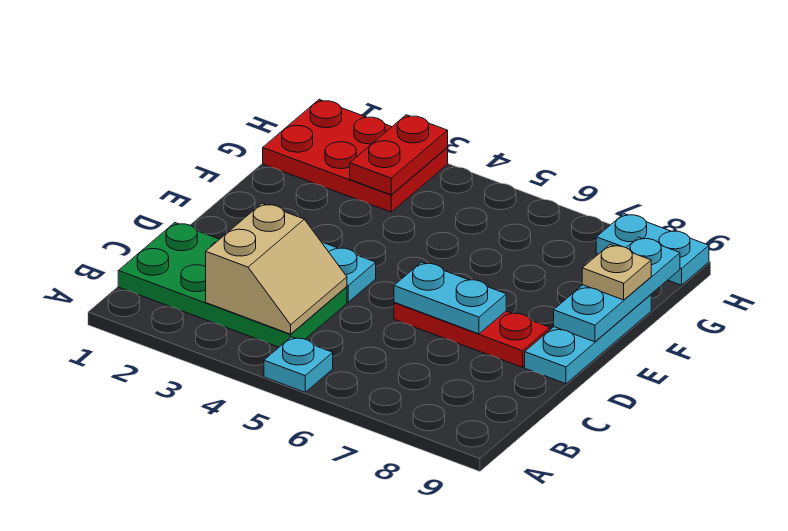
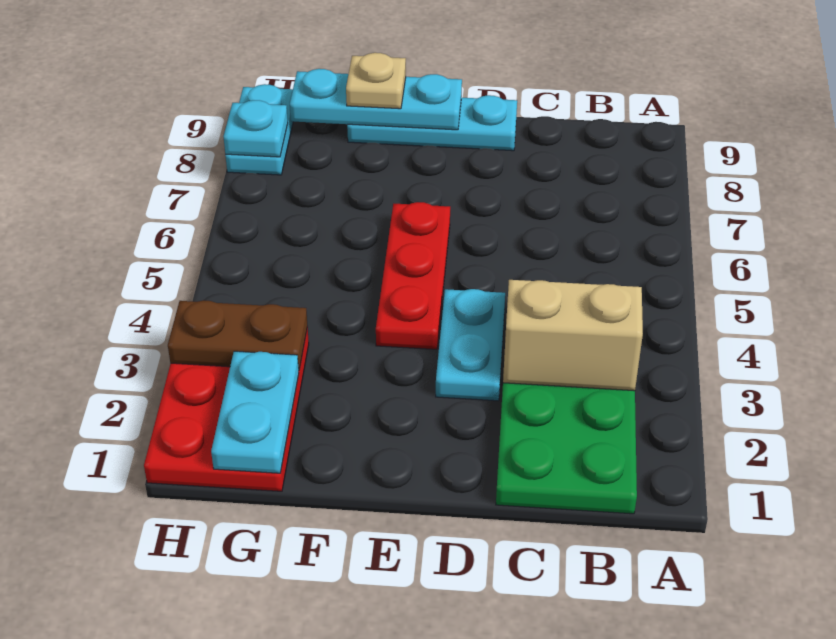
cyan plate A5 level 1 -> cyan plate H8 level 2
red plate D6:D8 level 1 -> red plate E4:E6 level 1
cyan plate D6:D7 level 2 -> cyan plate G1:G2 level 2
red plate G3:H3 level 2 -> brown plate G3:H3 level 2

